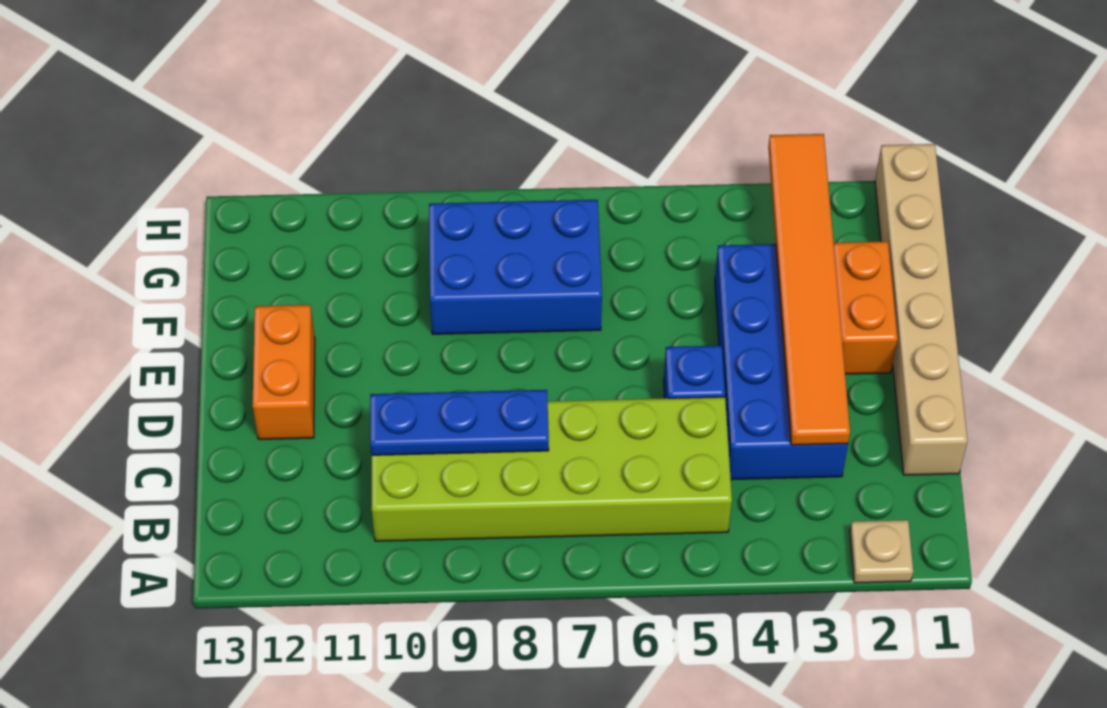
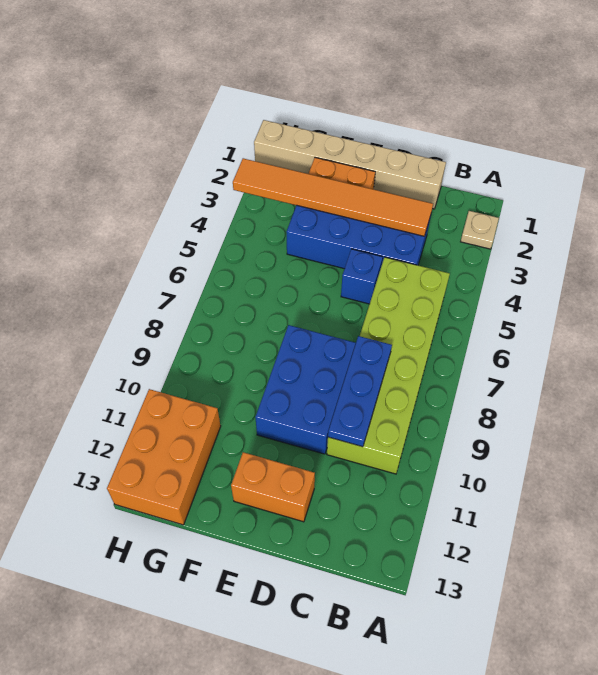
blue brick F7:G9 level 1 -> blue brick D8:E10 level 1
none -> orange brick G11:H13 level 1

